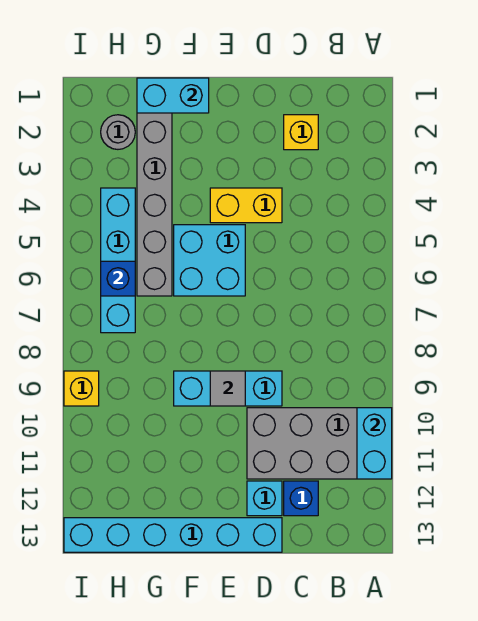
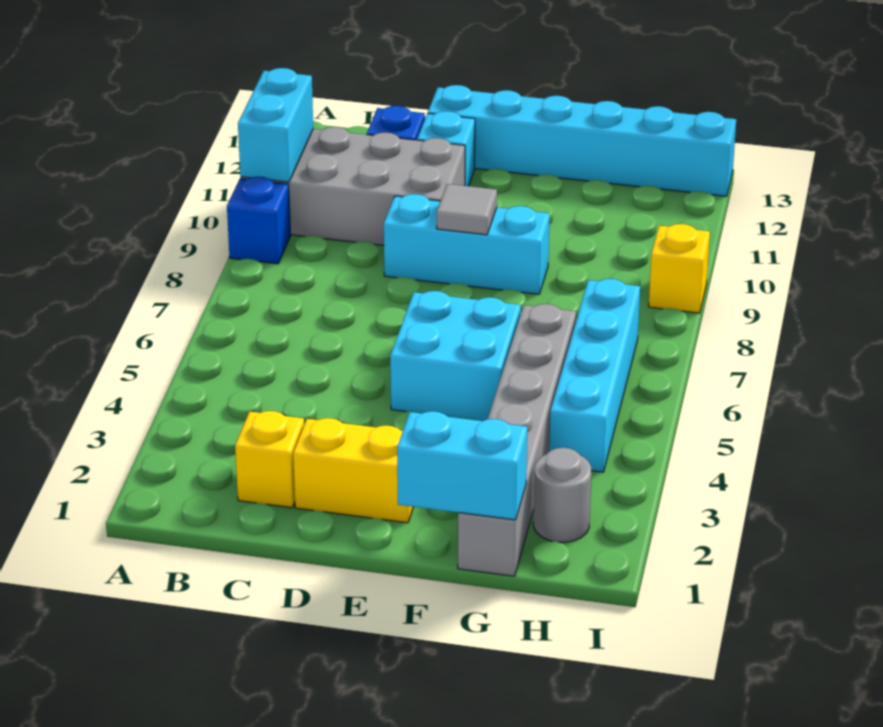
yellow brick D4:E4 level 1 -> yellow brick D2:E2 level 1
blue brick H6 level 2 -> blue brick A9 level 1

